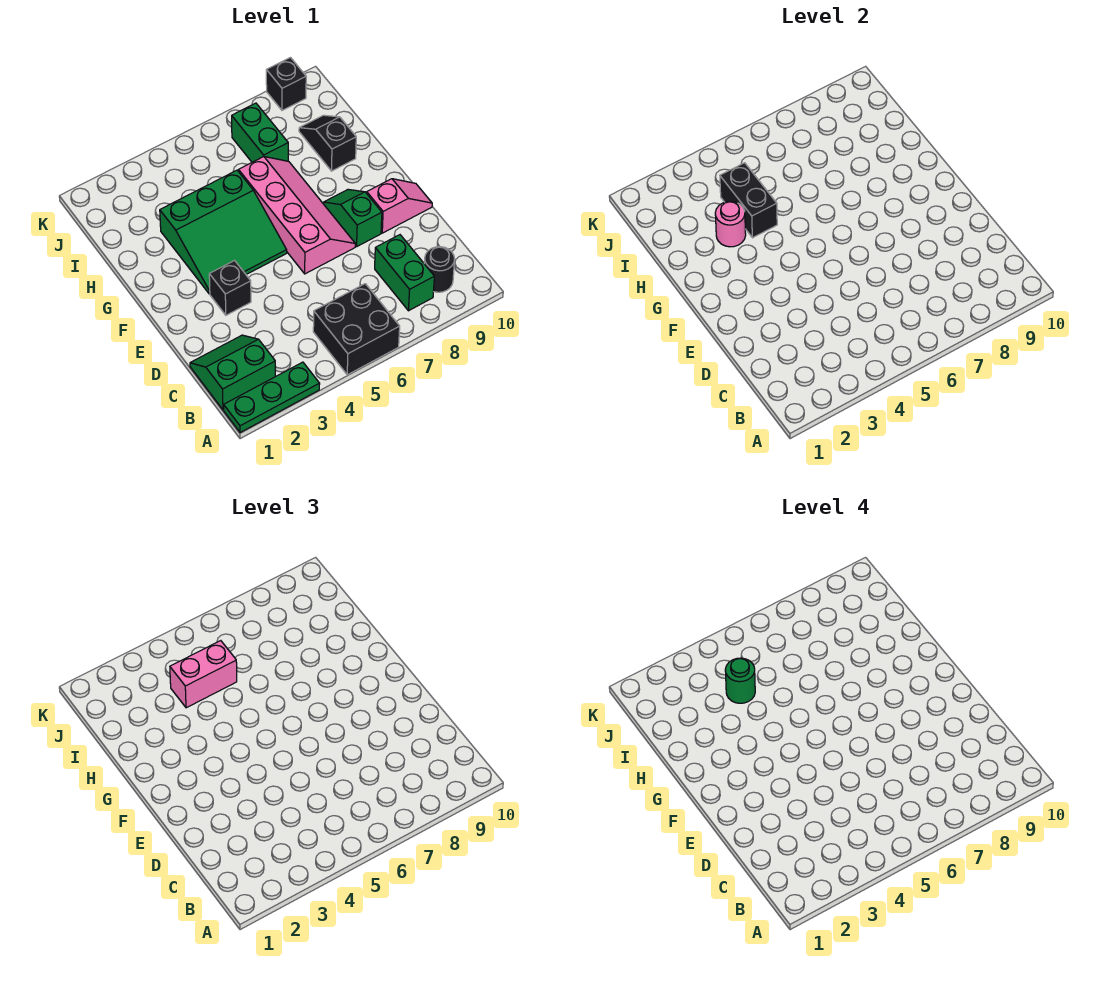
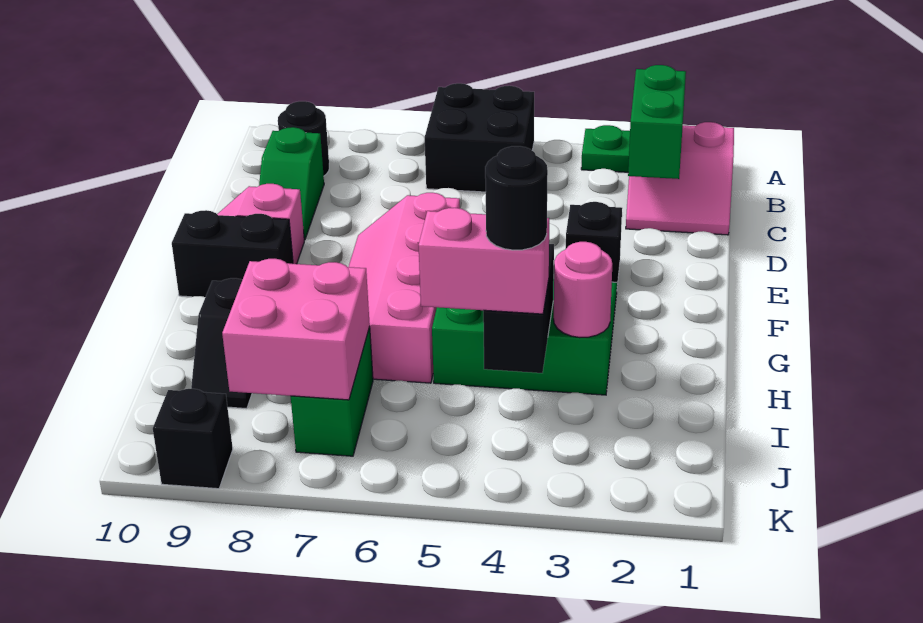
green slope B1:C2 level 1 top B -> pink slope B1:C2 level 1 top B
green brick B8:C8 level 1 -> green brick B2:C2 level 2
green slope E8:F8 level 1 top E -> green slope C9:D9 level 1 top C
none -> black brick F9:F10 level 1
green round brick I4 level 4 -> black round brick I4 level 4
none -> pink brick I7:J8 level 2

